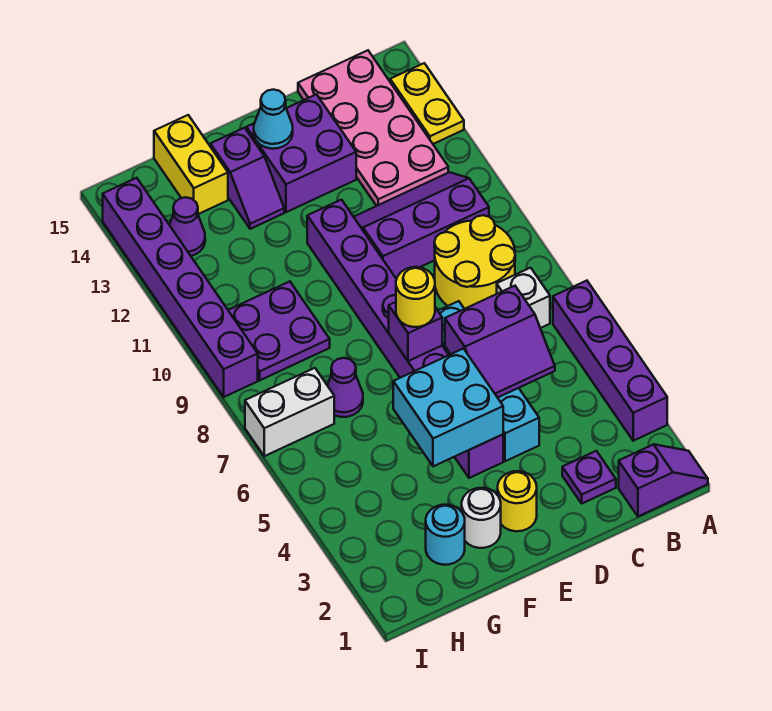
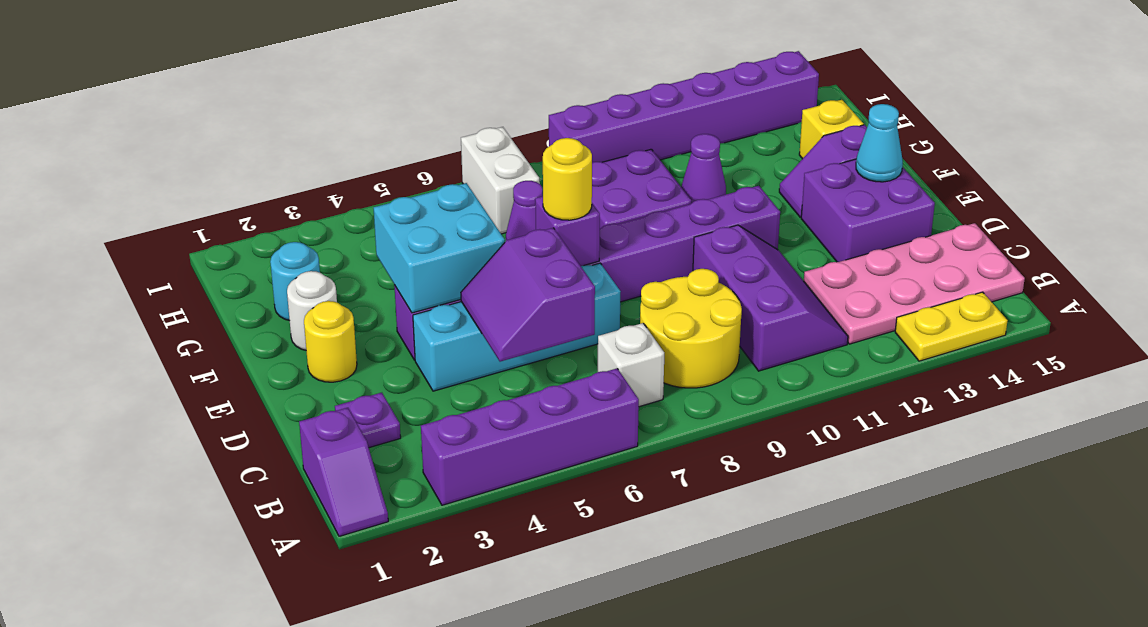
yellow brick G14:G15 level 1 -> yellow brick G14 level 1
purple cone H13 level 1 -> purple cone G11 level 1

